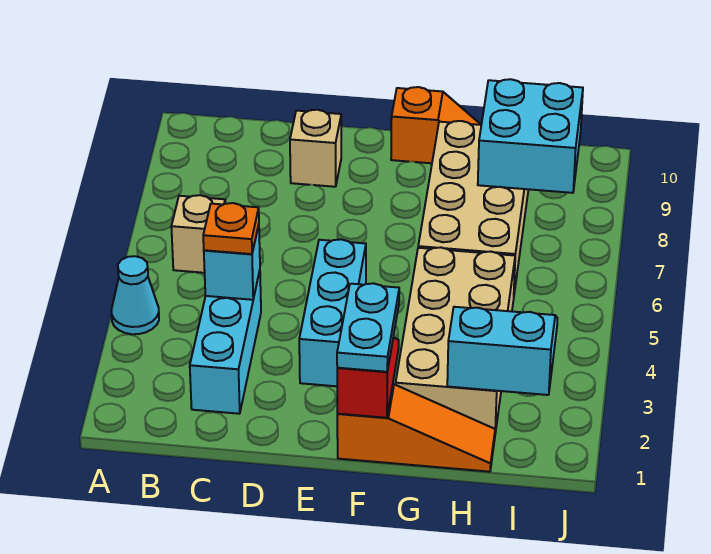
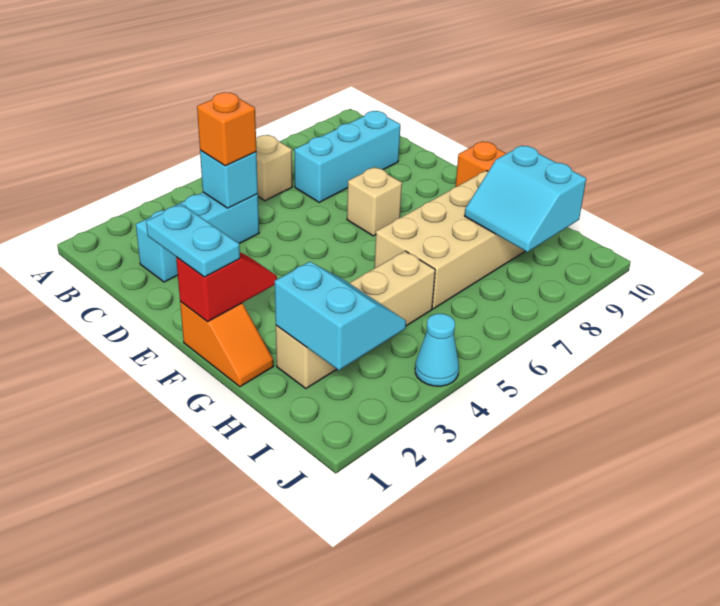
cyan cone A4 level 1 -> cyan cone J4 level 1
orange plate C4 level 3 -> orange brick C4 level 3
tan brick D9 level 1 -> tan brick E7 level 1
cyan brick E3:E5 level 1 -> cyan brick C7:C9 level 1
orange slope F1:H1 level 1 top F -> orange slope F1:G1 level 1 top F
cyan plate F1:F2 level 3 -> cyan plate E1:F1 level 3
tan brick G2:H5 level 1 -> tan brick H2:H5 level 1
cyan brick H8:I9 level 2 -> cyan slope H8:I9 level 2 top 9

